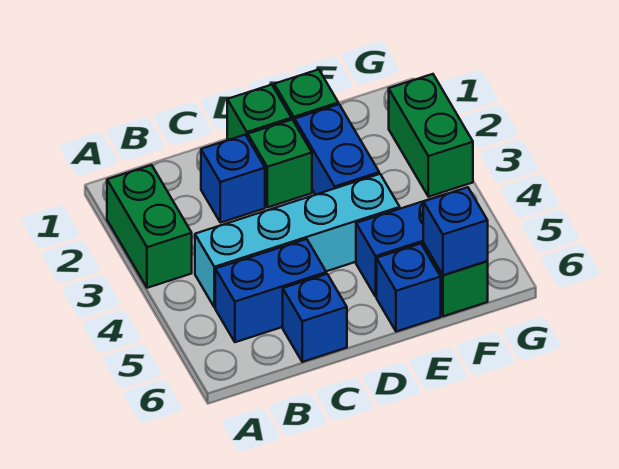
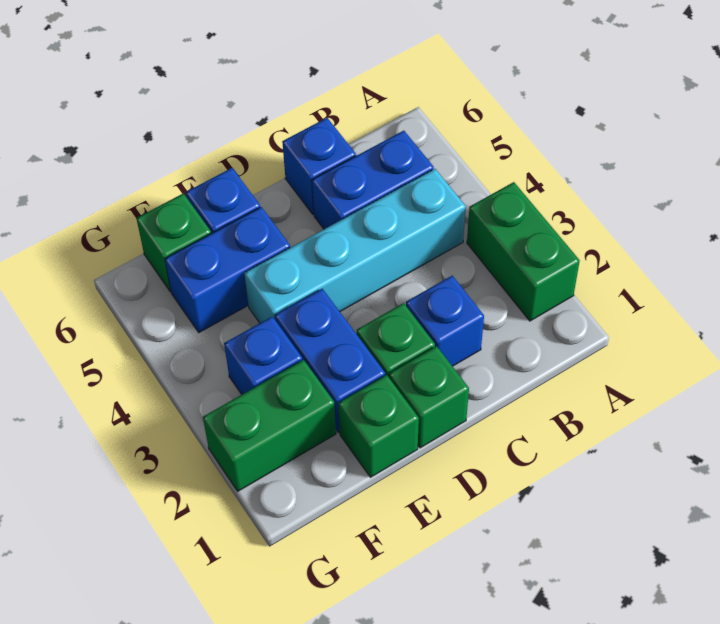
blue brick F6 level 2 -> blue brick F3 level 1
green brick G2:G3 level 1 -> green brick F2:G2 level 1

